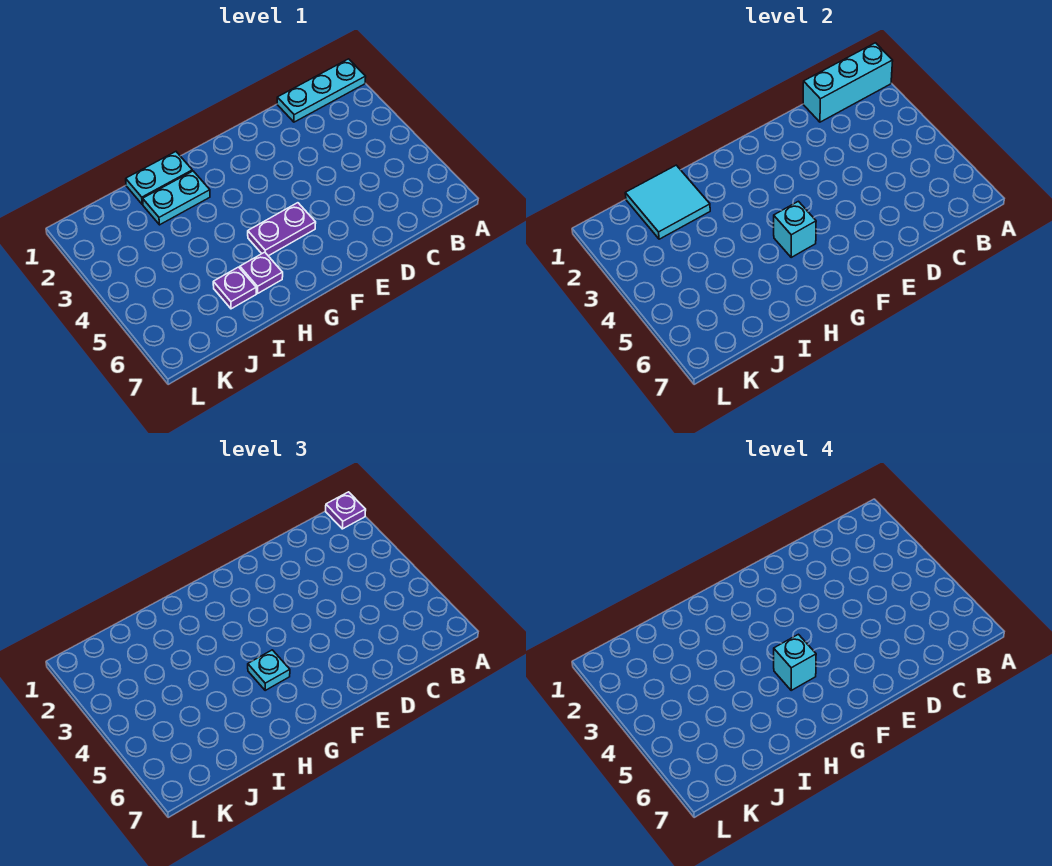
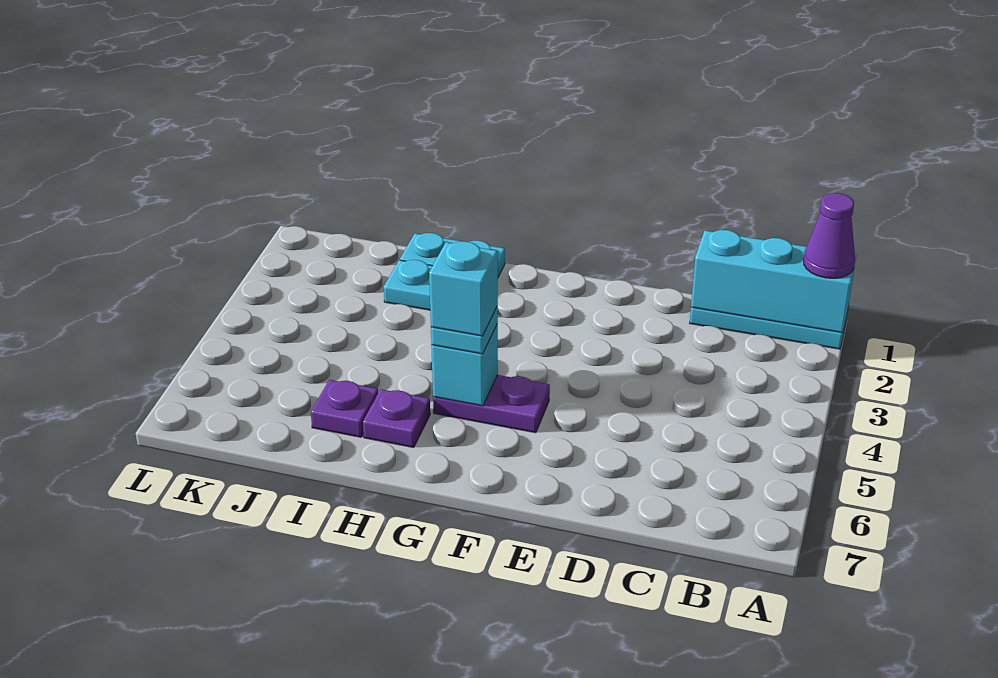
purple plate A1 level 3 -> purple cone A1 level 3
cyan tile I1:J2 level 2 -> none

